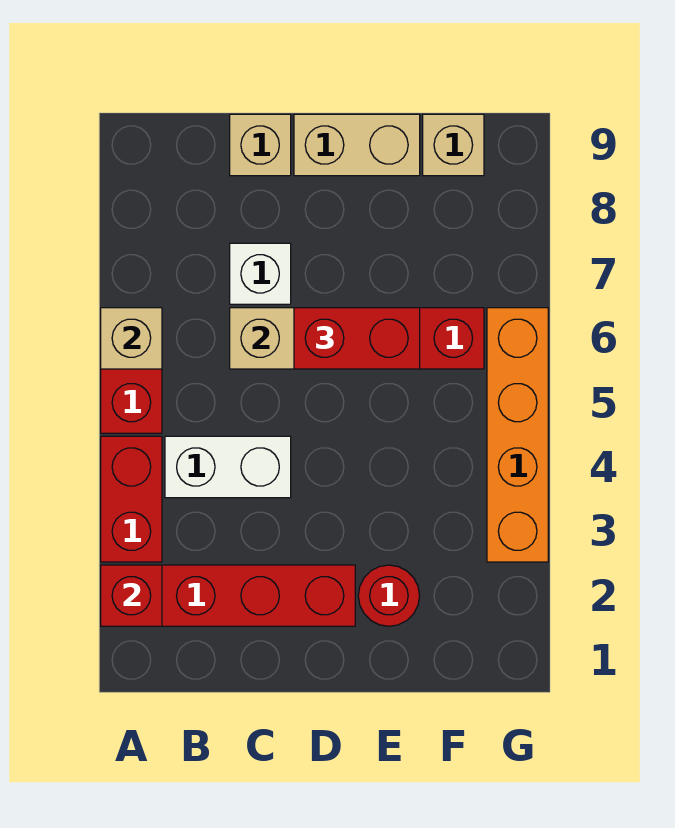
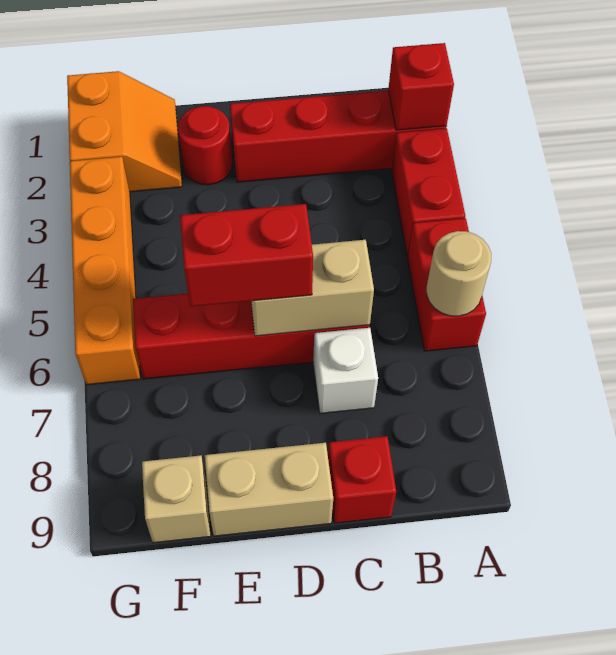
tan brick A6 level 2 -> tan round brick A6 level 2
white brick B4:C4 level 1 -> none
tan brick C9 level 1 -> red brick C9 level 1
none -> orange slope F1:G2 level 1 top G

